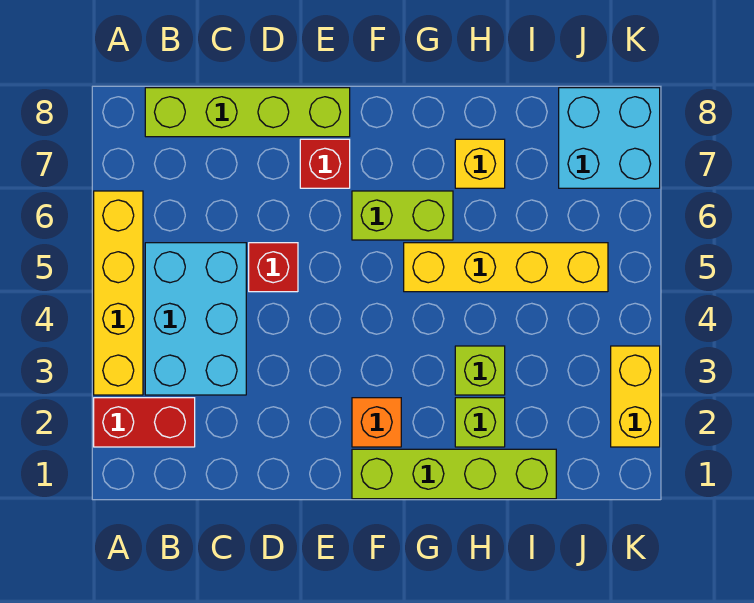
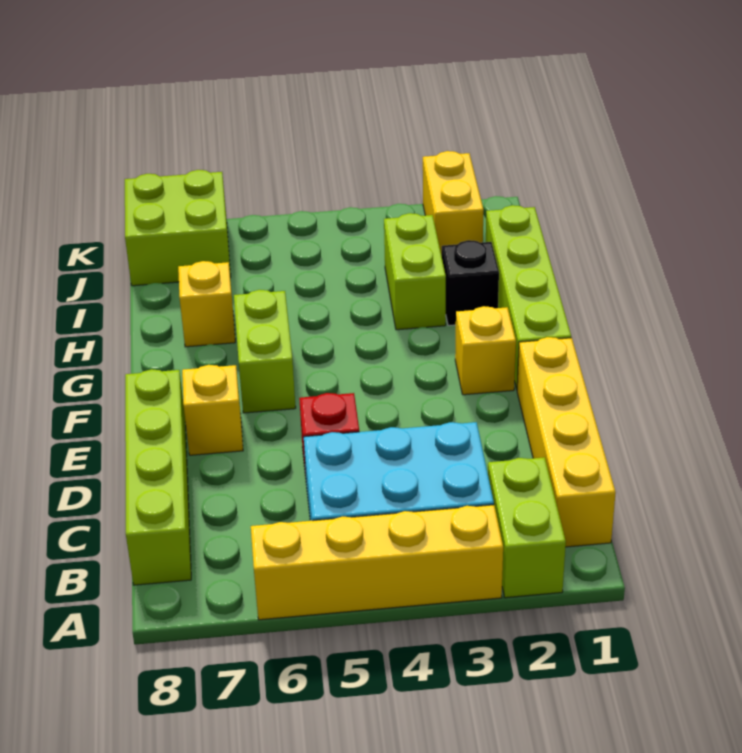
red brick A2:B2 level 1 -> lime brick A2:B2 level 1
red brick E7 level 1 -> yellow brick E7 level 1
orange brick F2 level 1 -> yellow brick F2 level 1
yellow brick G5:J5 level 1 -> yellow brick B1:E1 level 1
lime brick H2 level 1 -> black brick H2 level 1
lime brick H3 level 1 -> lime brick H3:I3 level 1
cyan brick J7:K8 level 1 -> lime brick J7:K8 level 1
yellow brick K2:K3 level 1 -> yellow brick J2:K2 level 1

